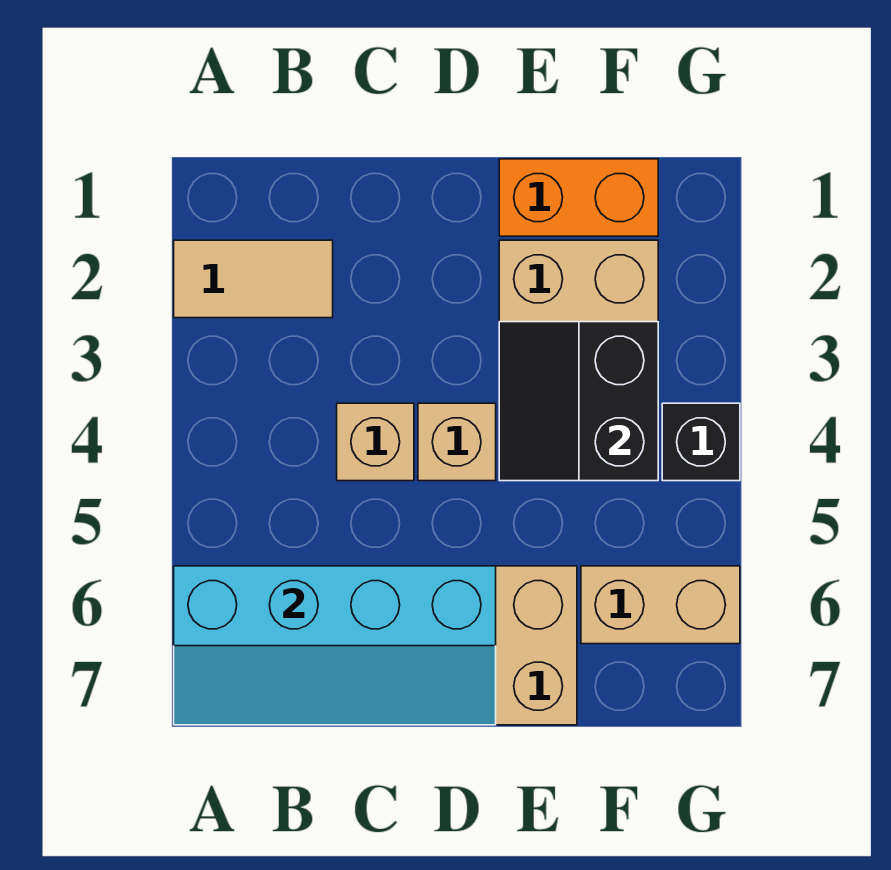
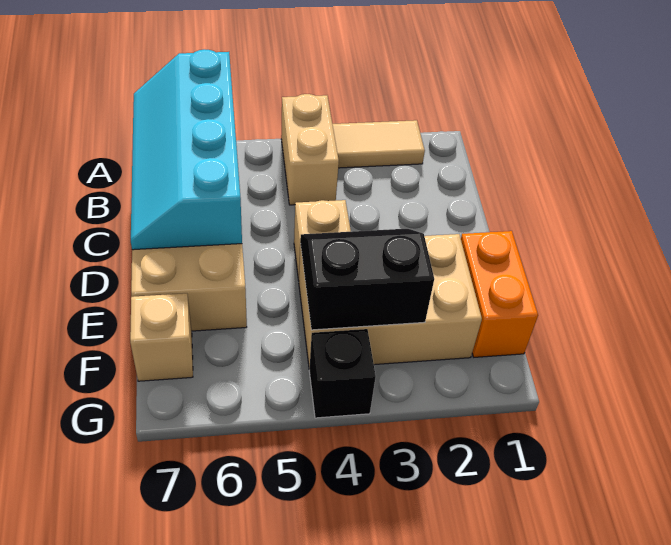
tan tile A2:B2 level 1 -> tan tile A2:A3 level 1
tan brick C4 level 1 -> tan brick F7 level 1
tan brick F6:G6 level 1 -> tan brick A4:B4 level 1

